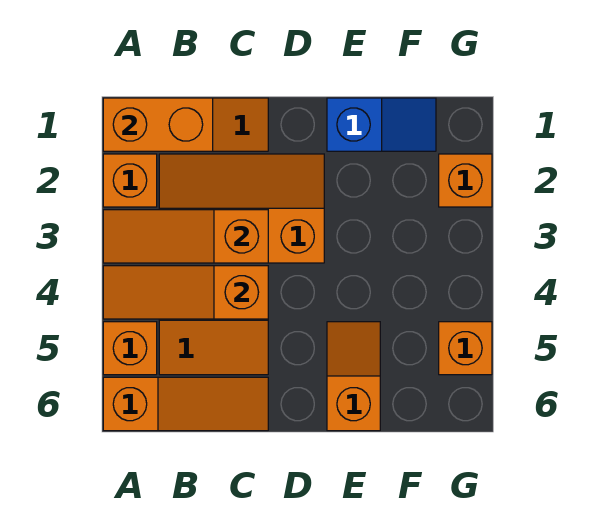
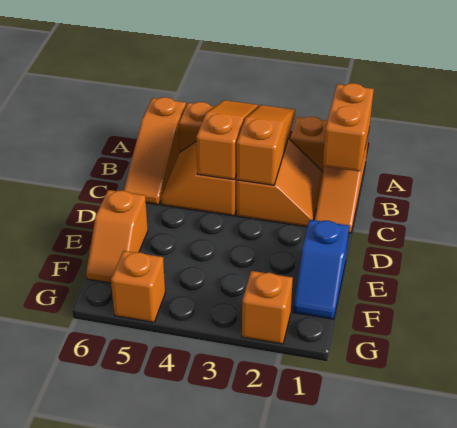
orange slope B2:D3 level 1 top 3 -> orange slope B2:C3 level 1 top 3
orange slope E5:E6 level 1 top 6 -> orange slope E6:F6 level 1 top E

